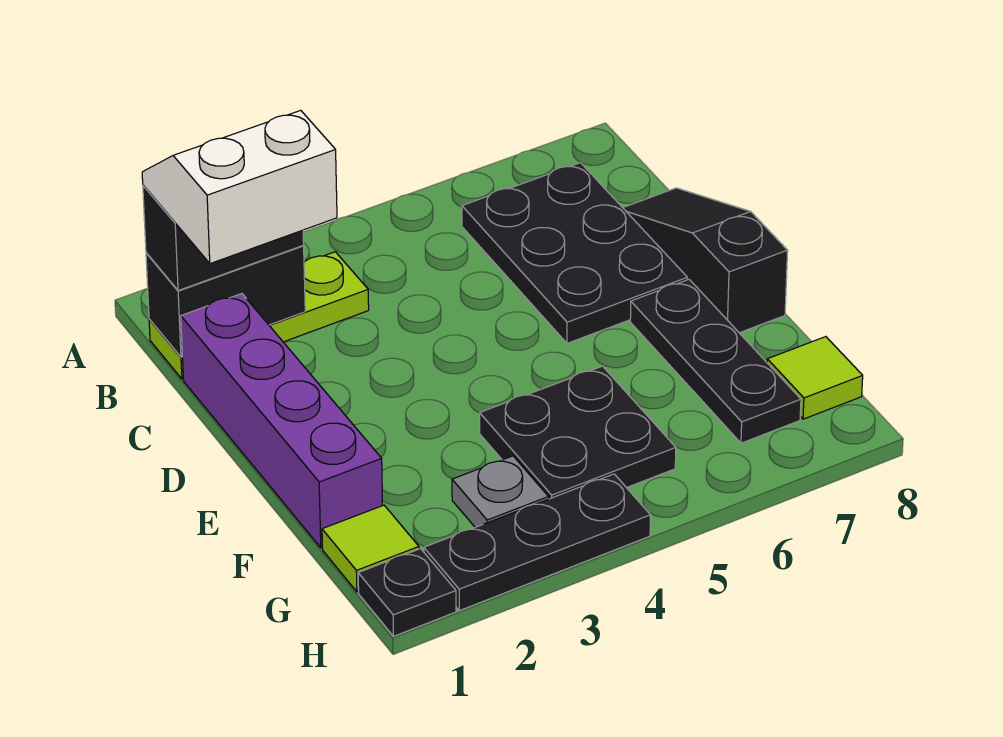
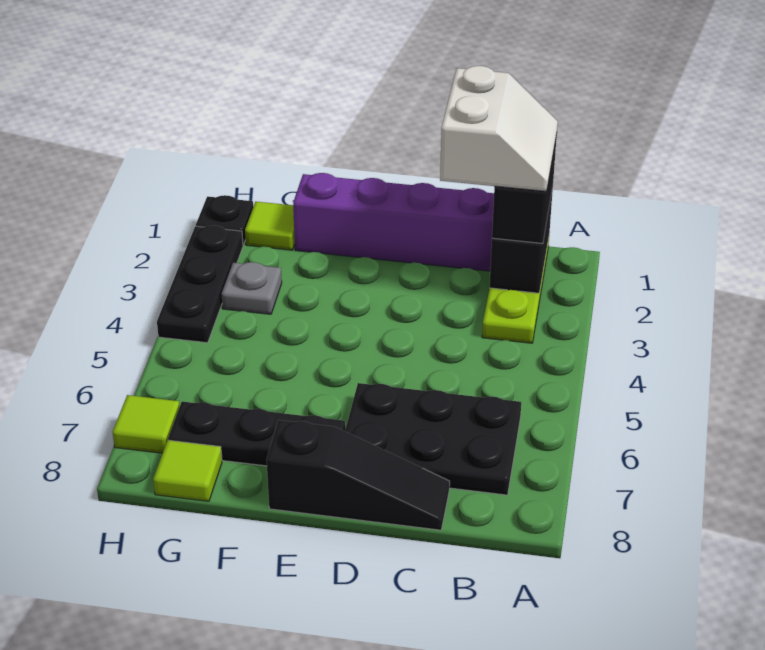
black plate F4:G5 level 1 -> none
none -> lime tile H7 level 1

